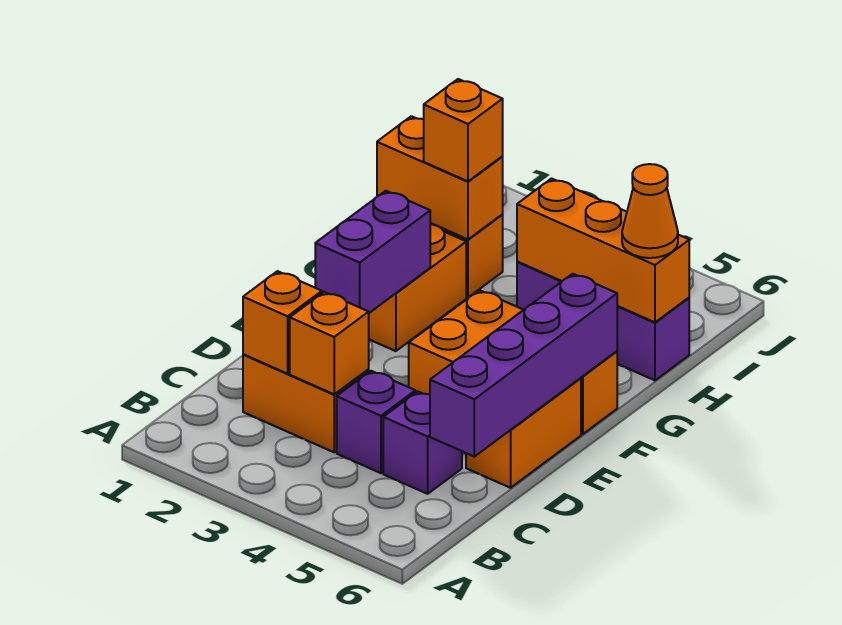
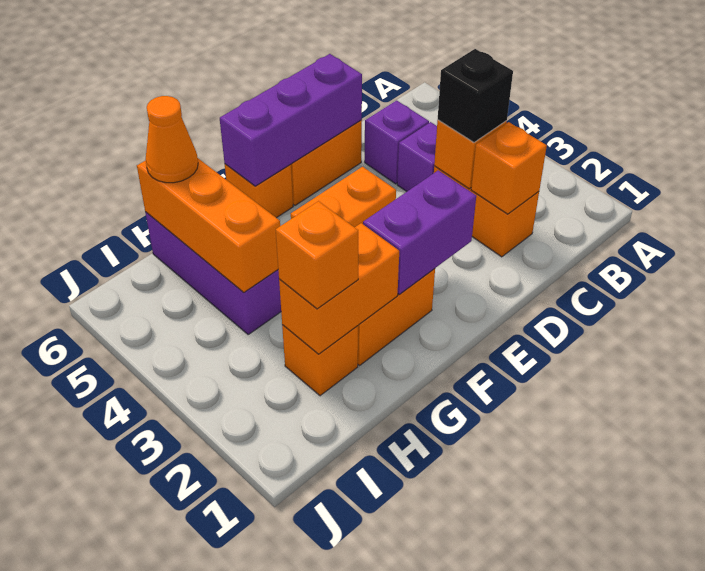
none -> black brick C3 level 3
purple brick C6:F6 level 2 -> purple brick D6:F6 level 2
orange brick H1:H2 level 2 -> orange brick G2:H2 level 2

